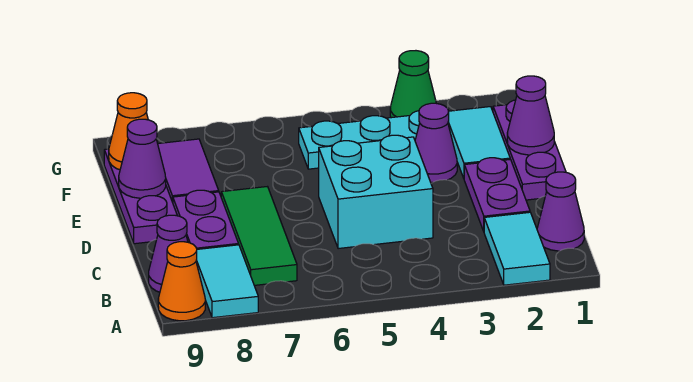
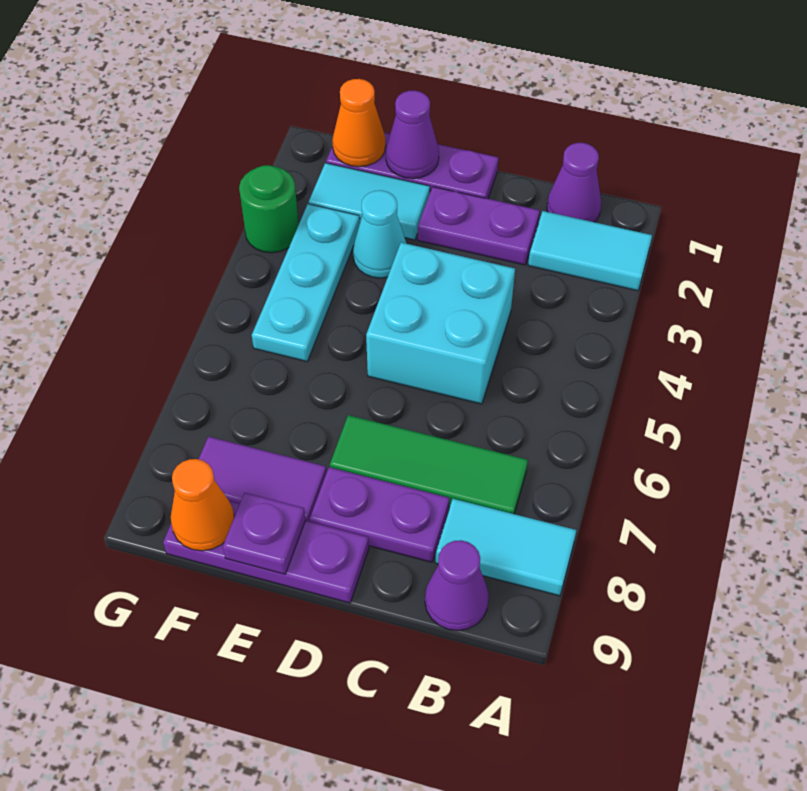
orange cone A9 level 1 -> orange cone F1 level 2
purple cone E3 level 1 -> cyan cone E3 level 1
purple cone E9 level 2 -> purple plate E9 level 2
green cone G3 level 1 -> green round brick G3 level 1

